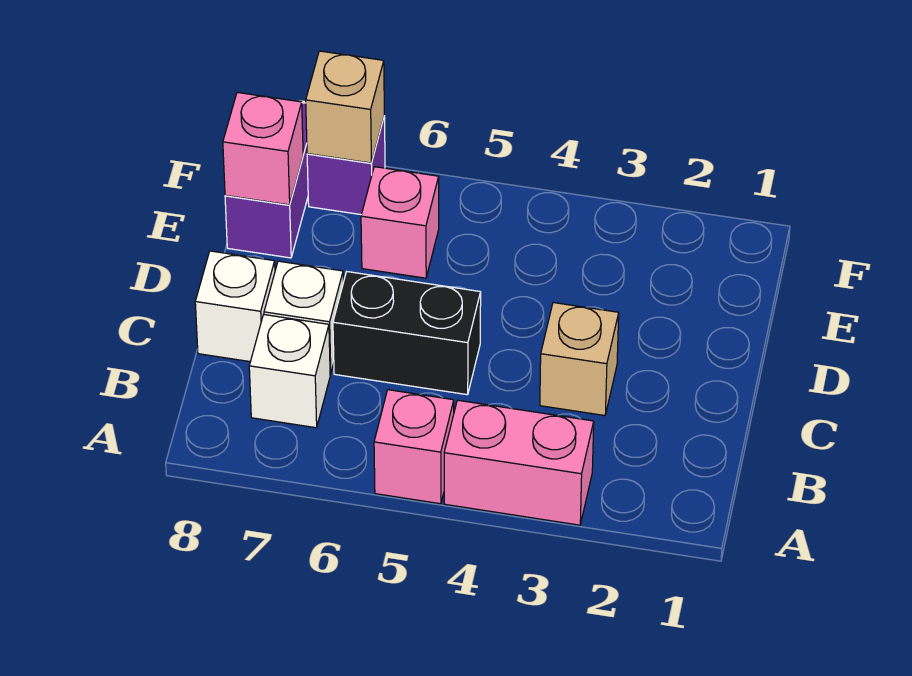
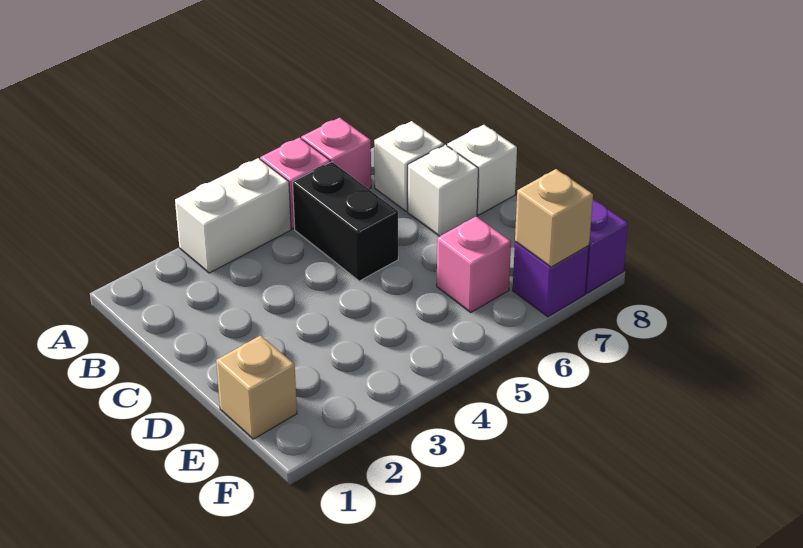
pink brick A3:A4 level 1 -> white brick A3:A4 level 1
tan brick C3 level 1 -> tan brick E1 level 1
black brick C5:C6 level 1 -> black brick B5:C5 level 1
pink brick E8 level 2 -> pink brick A6 level 1

